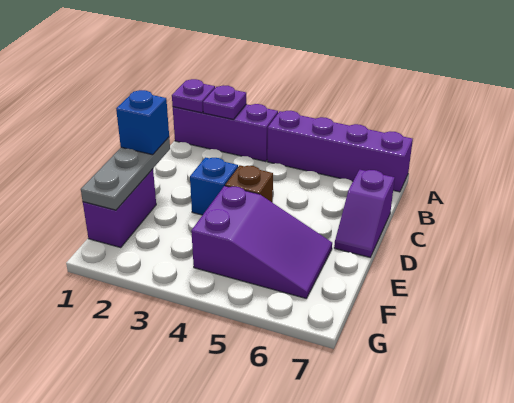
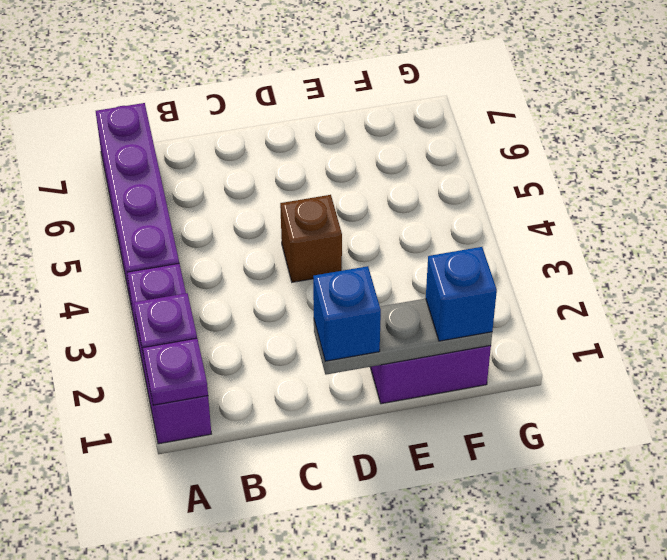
purple slope C7:D7 level 1 top C -> none
blue brick D3 level 1 -> blue brick F1 level 3
purple slope E4:F6 level 1 top 4 -> none

